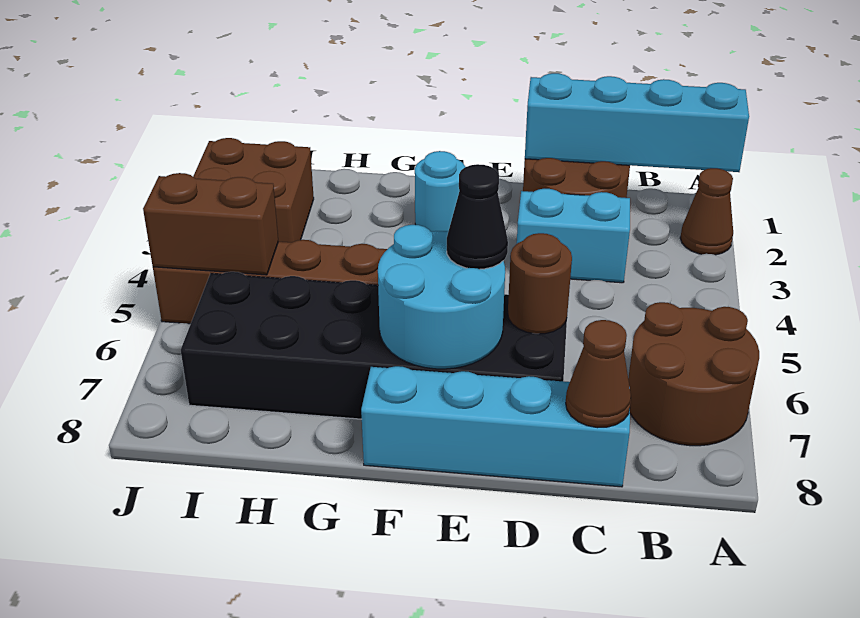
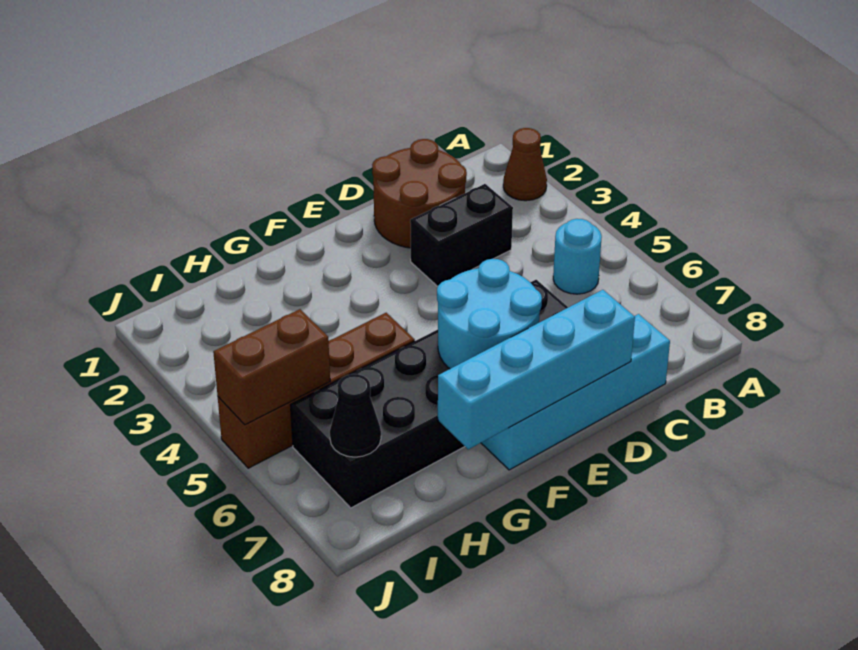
cyan brick A1:D1 level 2 -> cyan brick D8:G8 level 2
brown round brick A6:B7 level 1 -> none
cyan brick C3:D3 level 1 -> black brick C3:D3 level 1
brown cone C8 level 2 -> none
brown round brick D6 level 2 -> none
black cone E6 level 3 -> black cone I7 level 2
cyan round brick F2 level 1 -> cyan round brick B5 level 1
brown brick I2:J3 level 1 -> none

